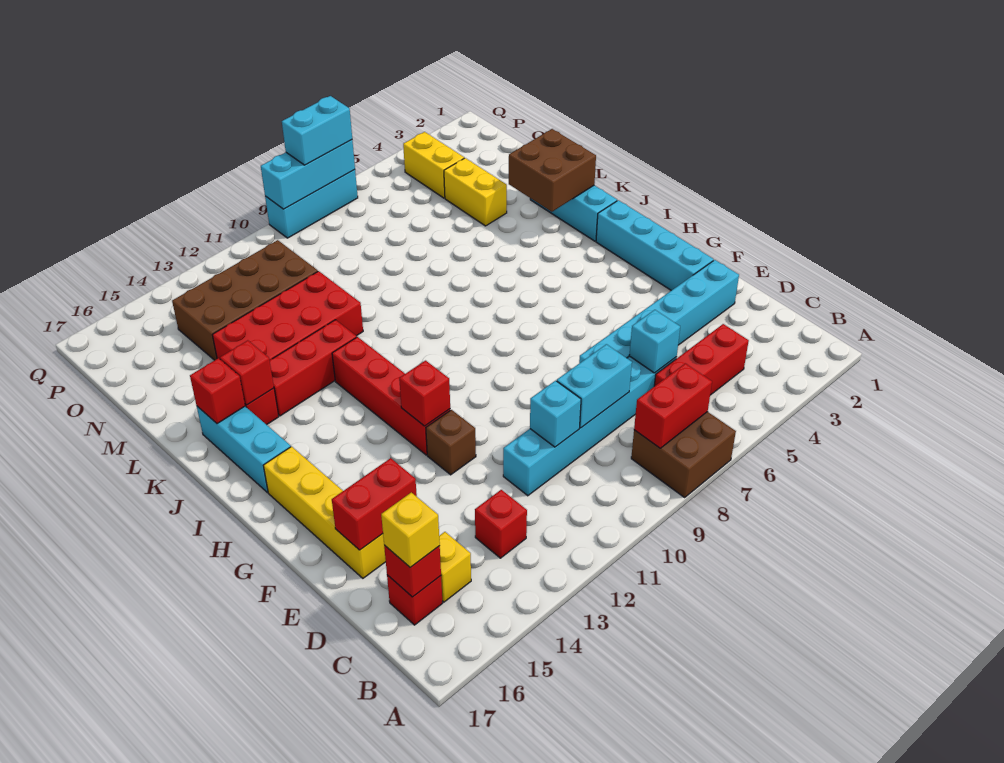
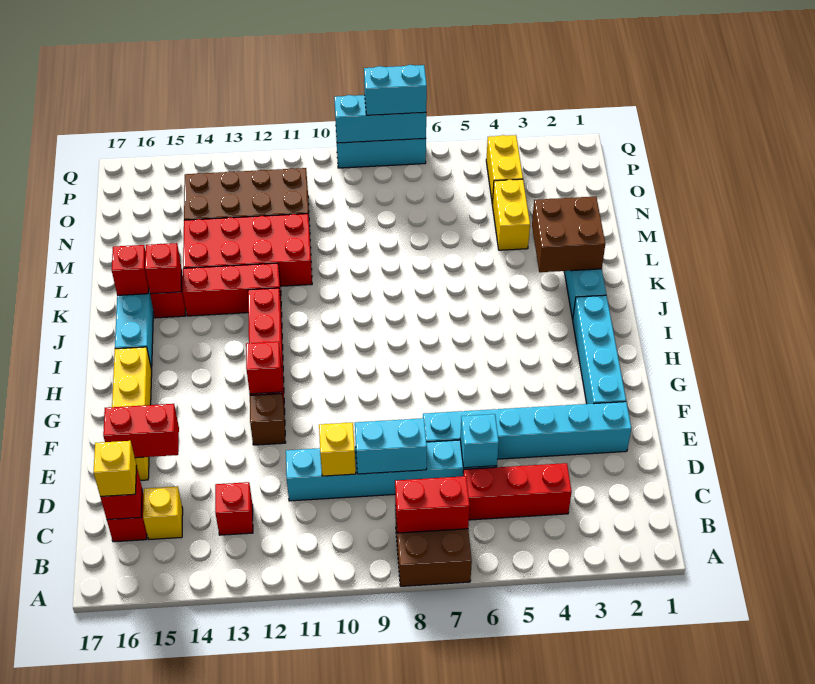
cyan brick D10 level 2 -> yellow brick D10 level 2

